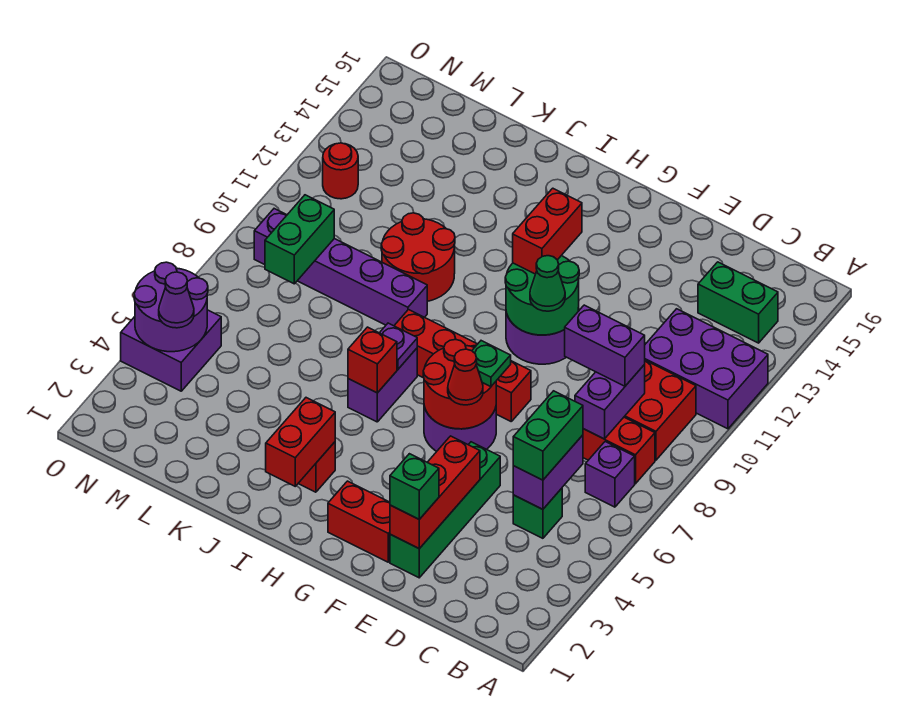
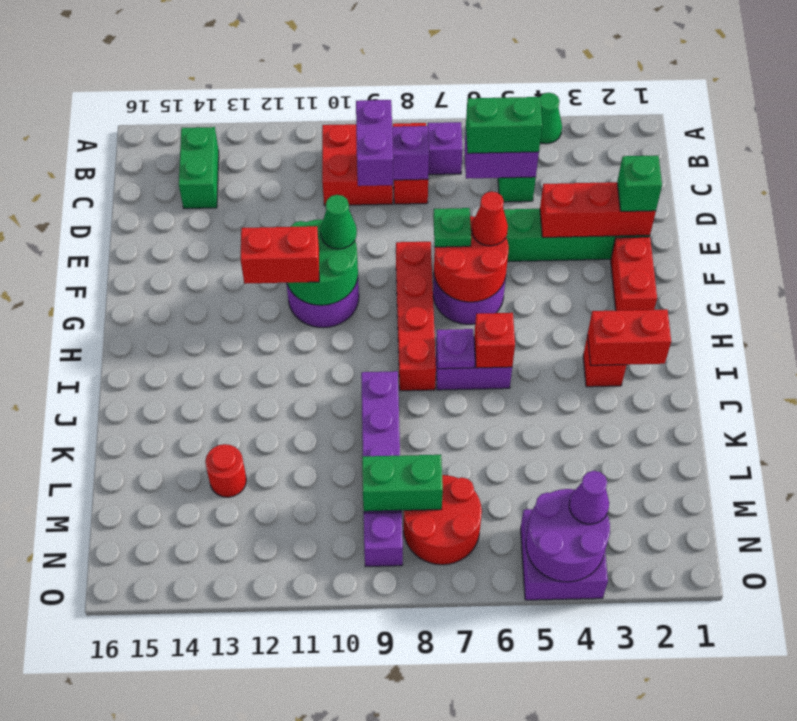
none -> green cone A4 level 1
purple brick A11:C12 level 1 -> none
red round brick J10:K11 level 1 -> red round brick M7:N8 level 1
red round brick N12 level 1 -> red round brick L13 level 1

